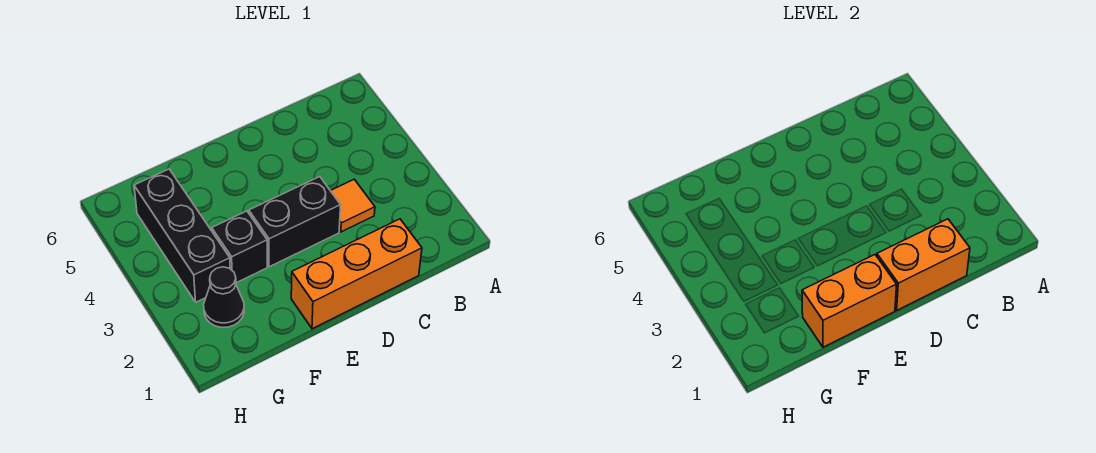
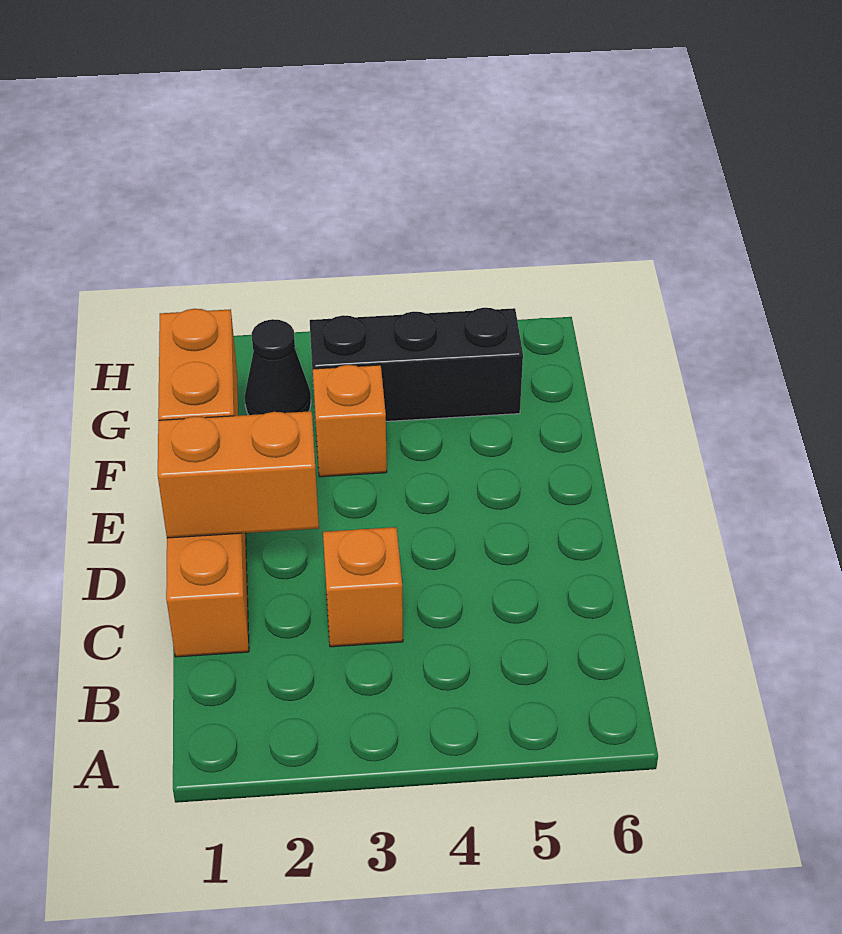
orange brick C1:D1 level 2 -> orange brick D1:D2 level 2
orange tile C3 level 1 -> orange brick C3 level 1
black brick D3:E3 level 1 -> none
black brick F3 level 1 -> orange brick F3 level 1

